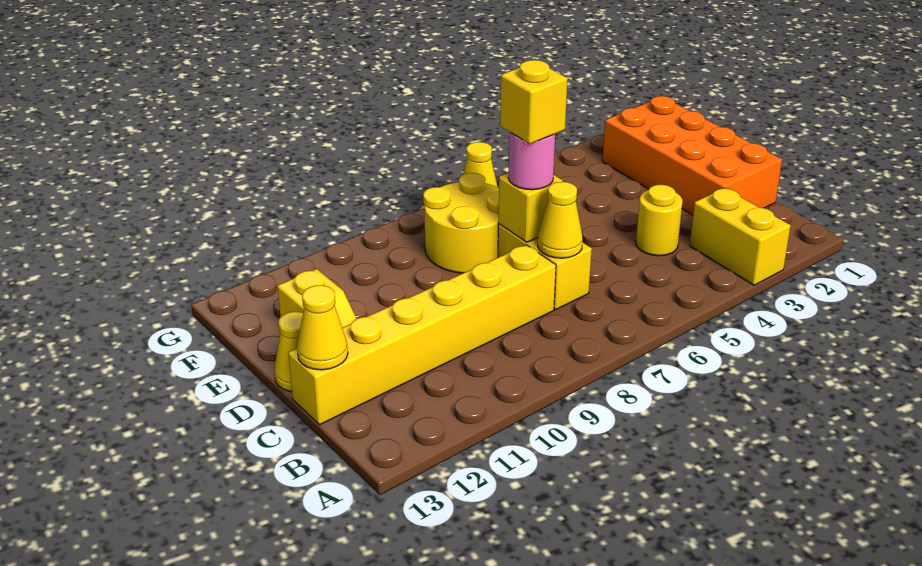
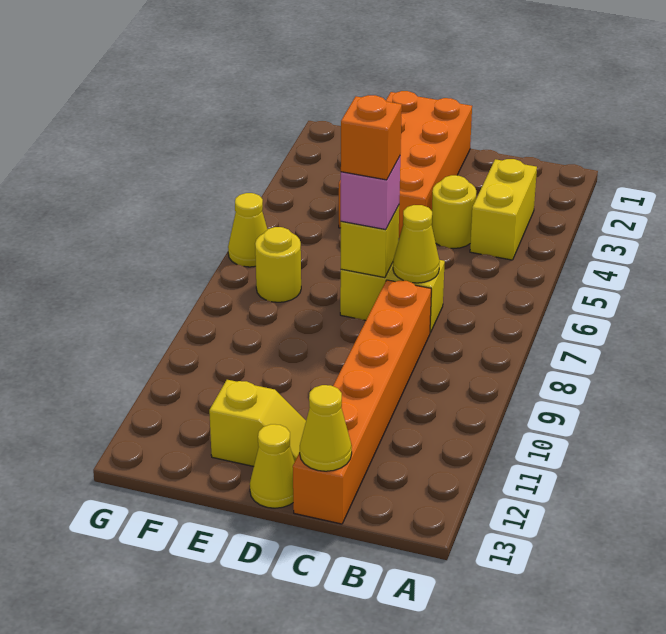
yellow brick A3:B3 level 1 -> yellow brick B3:B4 level 1
orange brick C1:F2 level 1 -> orange brick D1:E4 level 1
yellow brick C8:C13 level 1 -> orange brick C8:C13 level 1
pink round brick D7 level 3 -> pink brick D7 level 3
yellow brick D7 level 4 -> orange brick D7 level 4
yellow round brick E7:F8 level 1 -> yellow round brick F7 level 1

